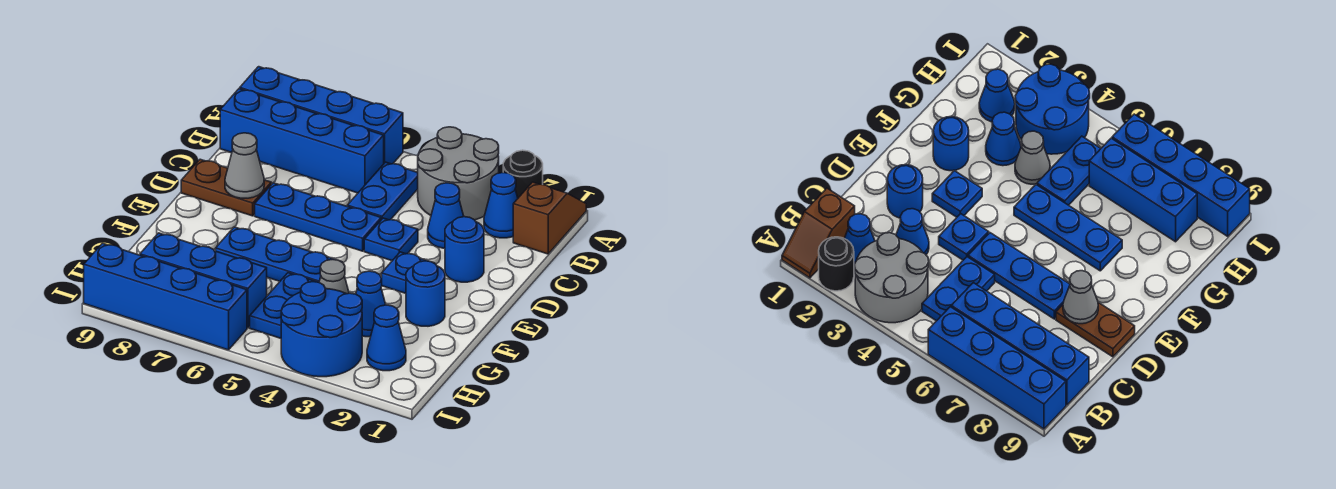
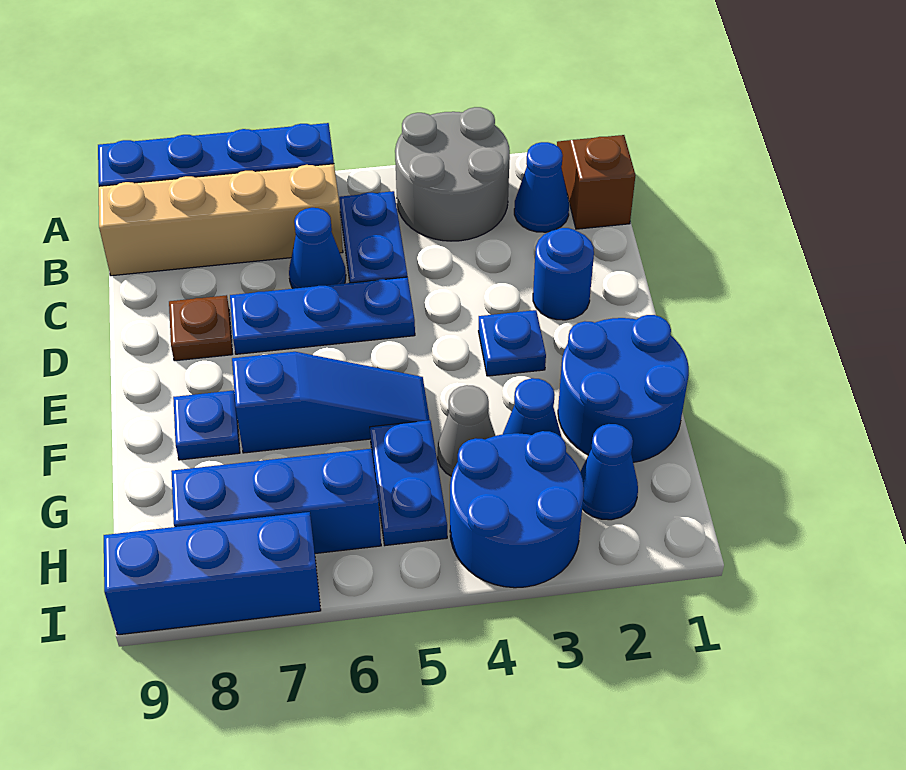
black round brick A2 level 1 -> none
blue brick B6:B9 level 1 -> tan brick B6:B9 level 1
blue cone C3 level 1 -> blue cone C6 level 1
blue plate D4 level 1 -> blue plate F8 level 1
brown plate D8:D9 level 1 -> brown plate D8 level 1
grey cone D8 level 2 -> none
blue round brick F2 level 1 -> blue round brick F1:G2 level 1
blue plate F5:F7 level 1 -> blue slope F5:F7 level 1 top 7
blue brick I6:I9 level 1 -> blue brick I7:I9 level 1

